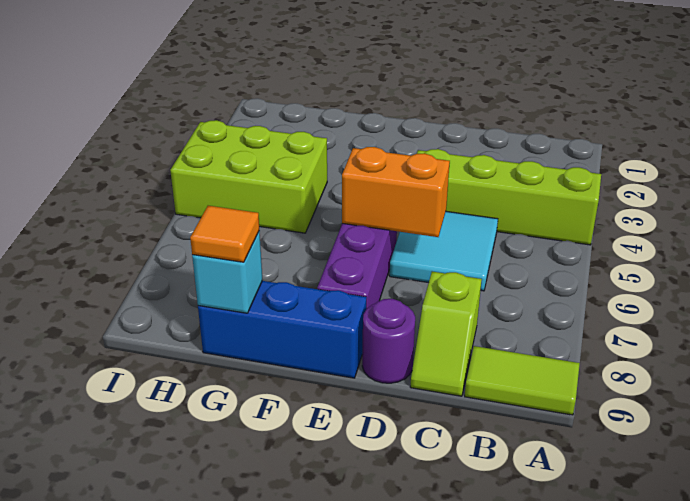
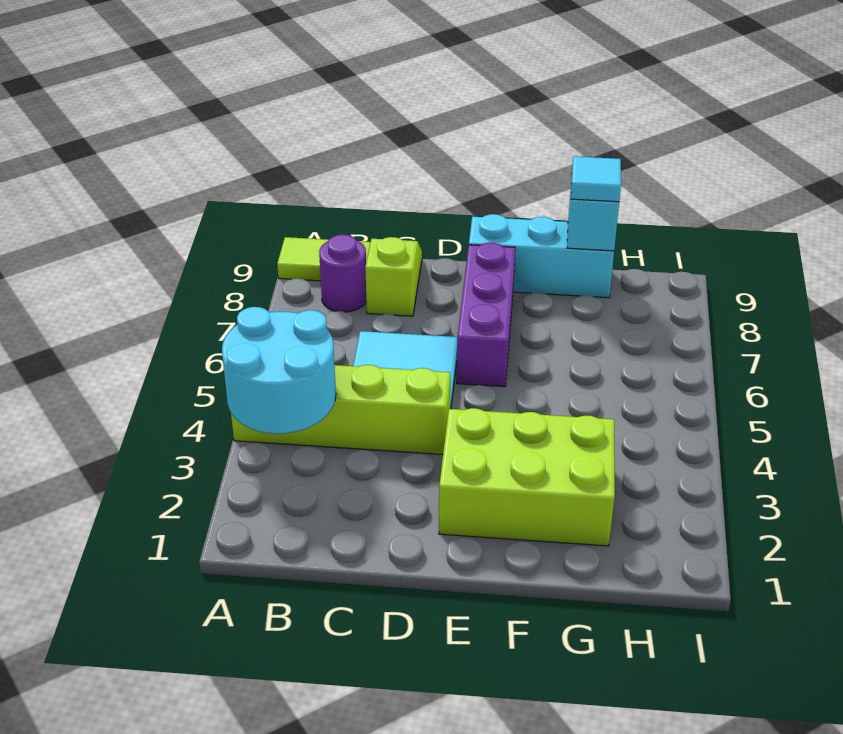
none -> cyan round brick A3:B4 level 2
orange brick D6:E6 level 2 -> none
purple round brick D9 level 1 -> purple round brick B8 level 1
blue brick E9:G9 level 1 -> cyan brick E9:G9 level 1
lime brick G4:I5 level 1 -> lime brick E2:G3 level 1
orange tile G9 level 3 -> cyan tile G9 level 3

